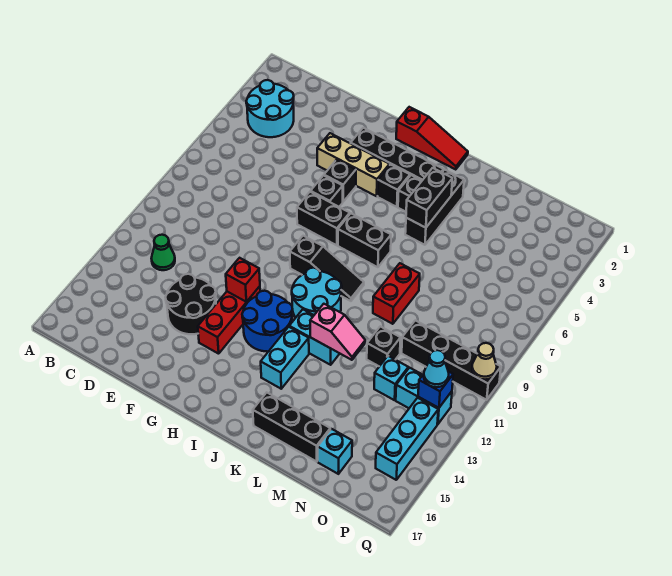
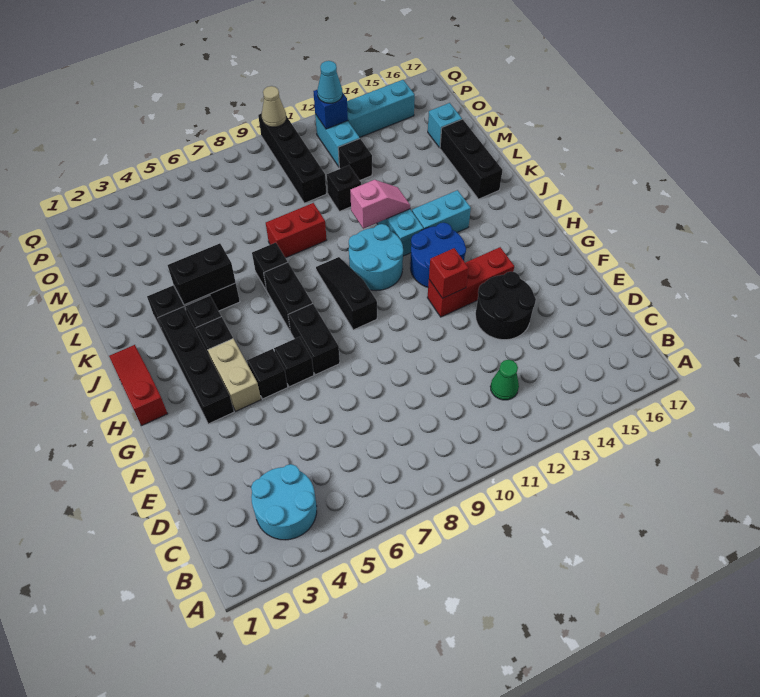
tan brick F4:H4 level 1 -> tan brick G4:H4 level 1
none -> black brick K7 level 1
pink slope K12:L12 level 2 top K -> pink slope K11:K12 level 2 top 11
cyan brick N12 level 1 -> black brick N12 level 1

